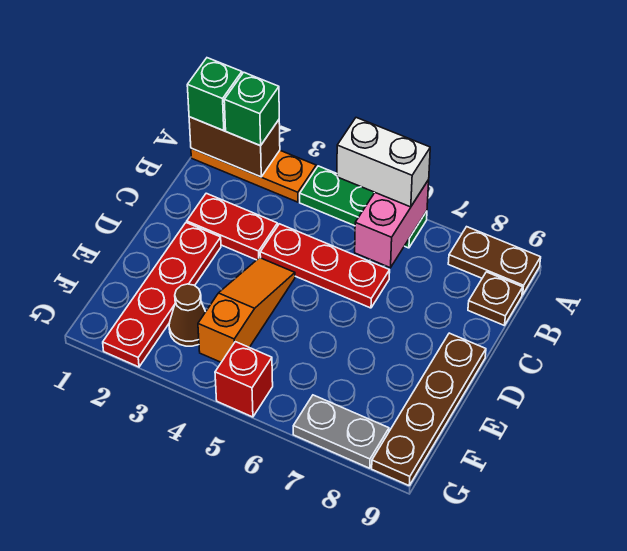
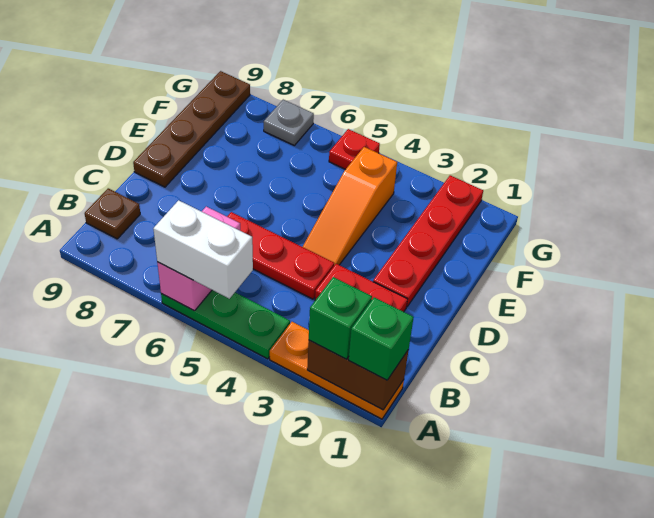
brown plate A8:A9 level 1 -> none
brown cone F3 level 1 -> none
red brick G5 level 1 -> red plate G5 level 1
grey plate G7:G8 level 1 -> grey plate G7 level 1

